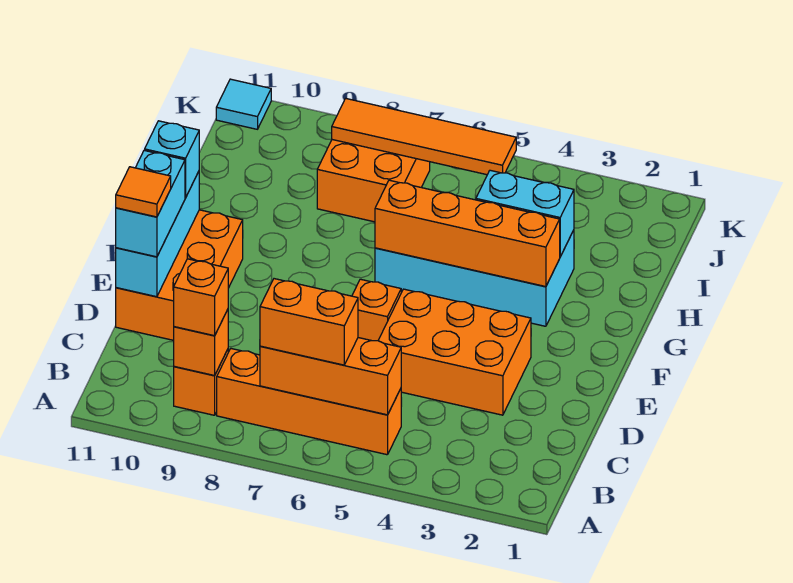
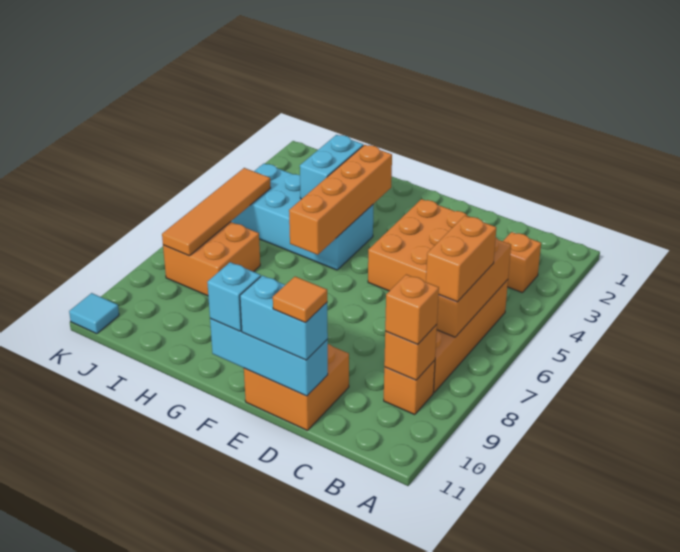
orange brick D10:F11 level 1 -> orange brick D10:E11 level 1
orange brick E6 level 1 -> orange brick B3 level 1
cyan brick G3:H6 level 1 -> cyan brick G4:J5 level 1

